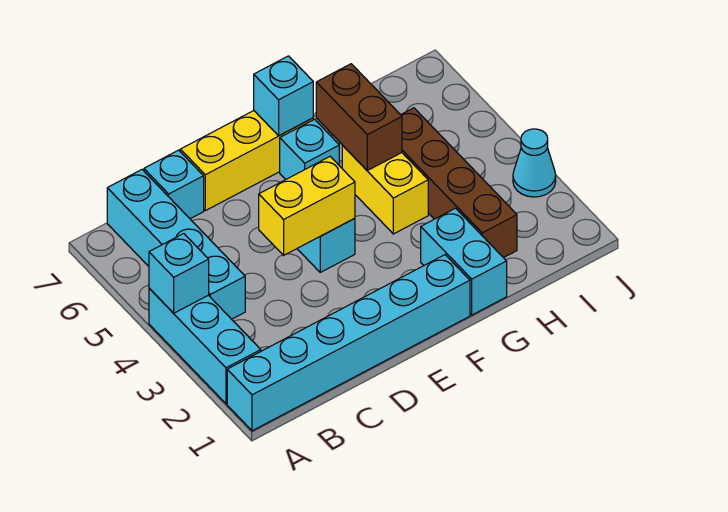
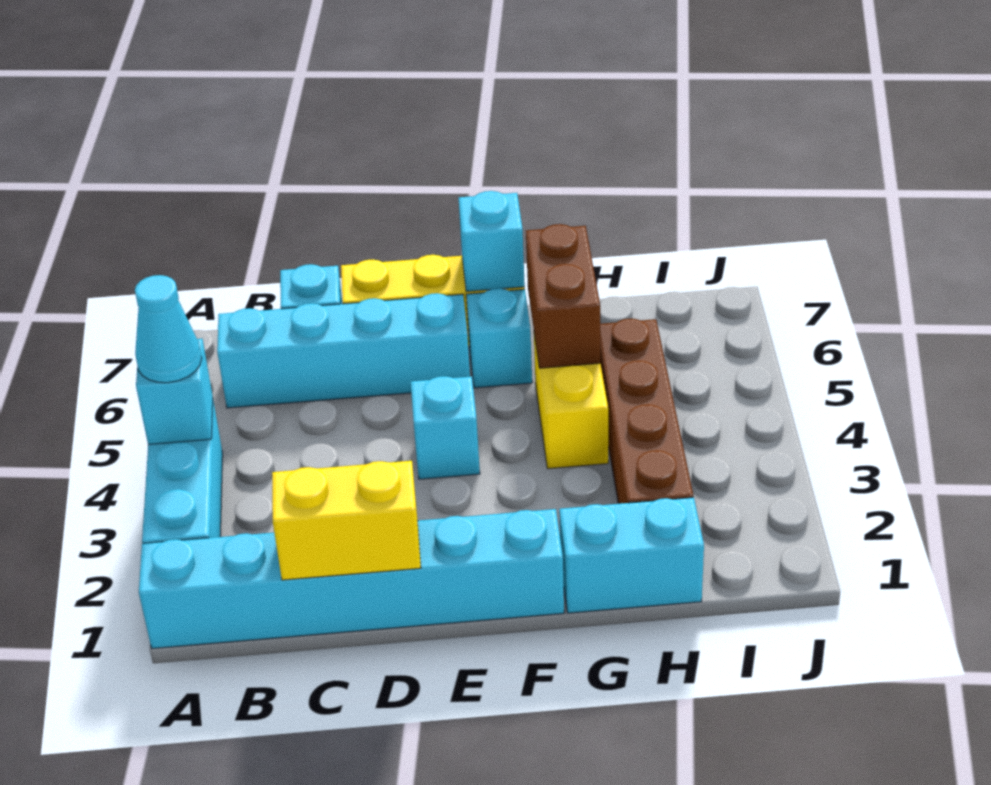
cyan brick B4:B7 level 1 -> cyan brick B6:E6 level 1
yellow brick D4:E4 level 2 -> yellow brick C1:D1 level 2
cyan brick G1:G2 level 1 -> cyan brick G1:H1 level 1
cyan cone J3 level 1 -> cyan cone A4 level 3

